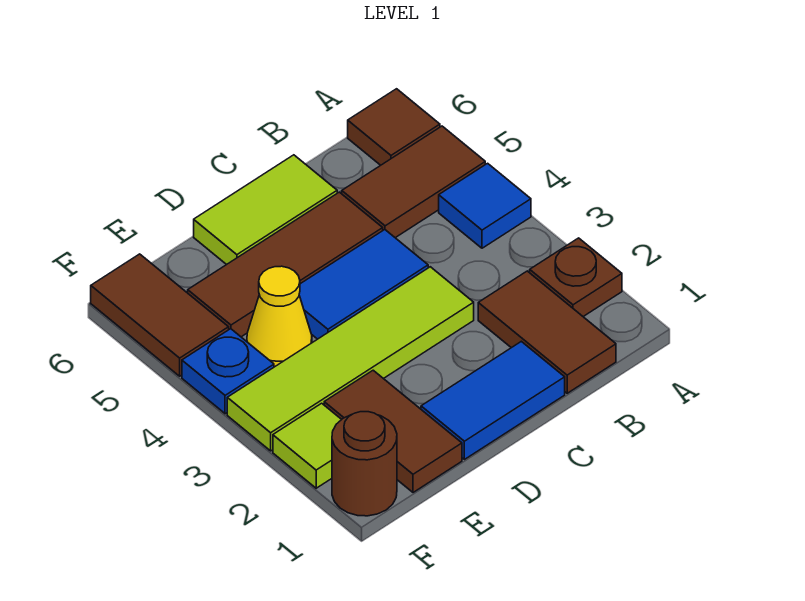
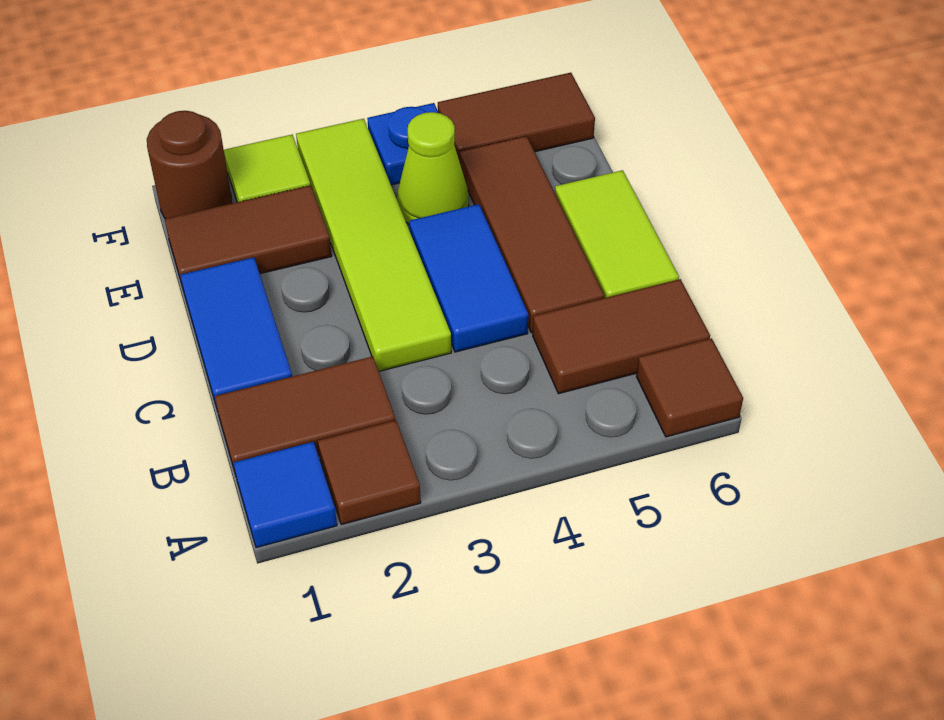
brown plate A2 level 1 -> brown tile A2 level 1
blue tile A4 level 1 -> blue tile A1 level 1
brown tile A5:B5 level 1 -> brown tile B5:B6 level 1
yellow cone E4 level 1 -> lime cone E4 level 1

